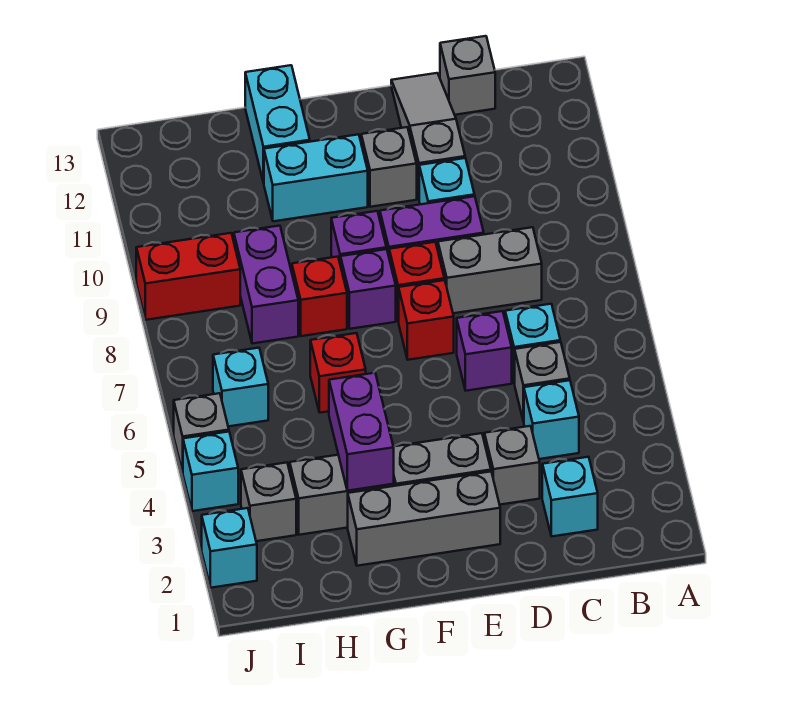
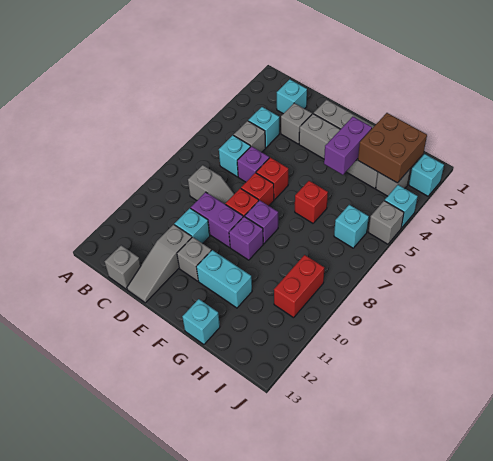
grey brick C8:D8 level 1 -> grey slope C8:D8 level 1 top C
red brick G8 level 1 -> red brick E6 level 1
cyan brick G12:G13 level 1 -> cyan brick G13 level 1
none -> brown brick H2:I3 level 2
purple brick H8:H9 level 1 -> none
red brick I9:J9 level 1 -> red brick I9:I10 level 1

